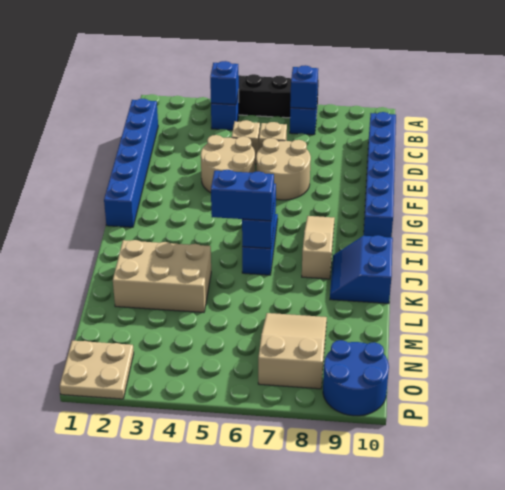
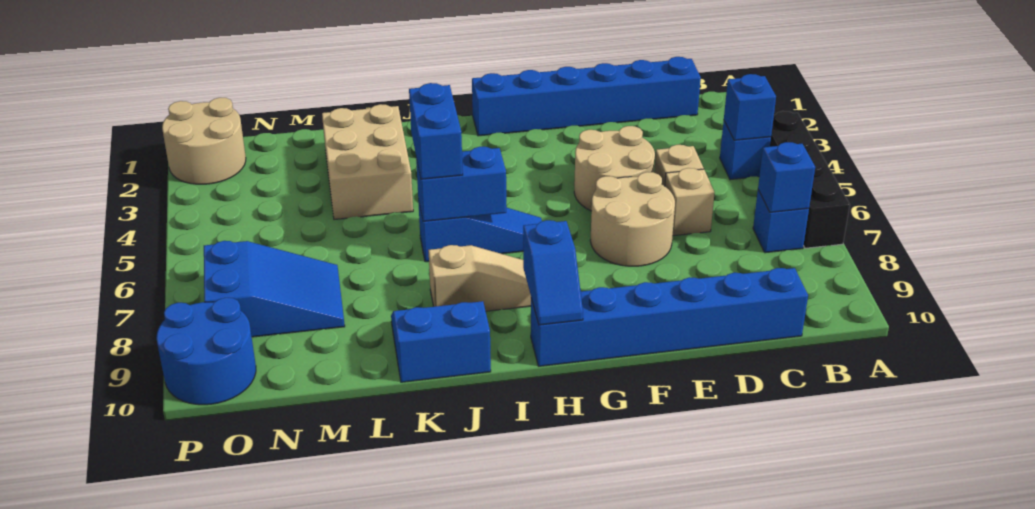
none -> blue slope H9:H10 level 2 top 9
tan slope M7:O8 level 1 top O -> blue slope M7:O8 level 1 top O
tan plate O1:P2 level 1 -> tan round brick O1:P2 level 1

